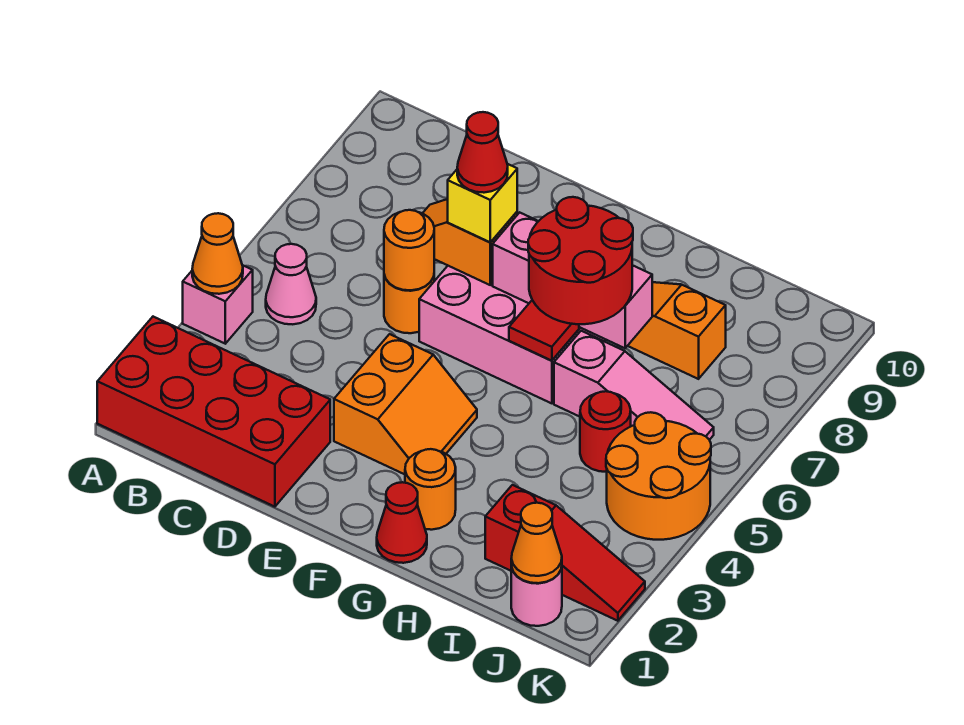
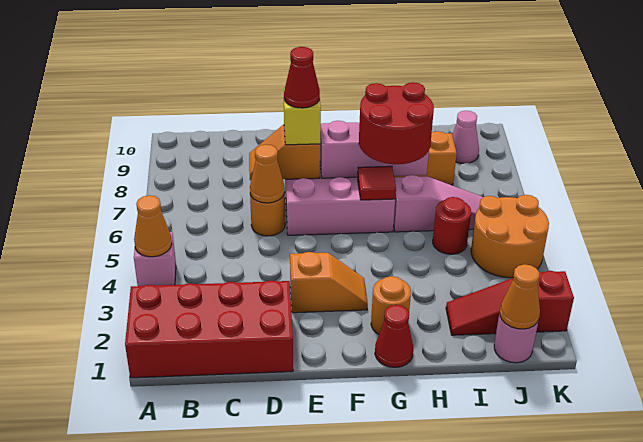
pink cone B5 level 1 -> pink cone J9 level 1
orange round brick D6 level 2 -> orange cone D6 level 2
orange slope E3:F4 level 1 top E -> orange slope E3:F3 level 1 top E
red slope I2:K2 level 1 top I -> red slope I2:K2 level 1 top K

